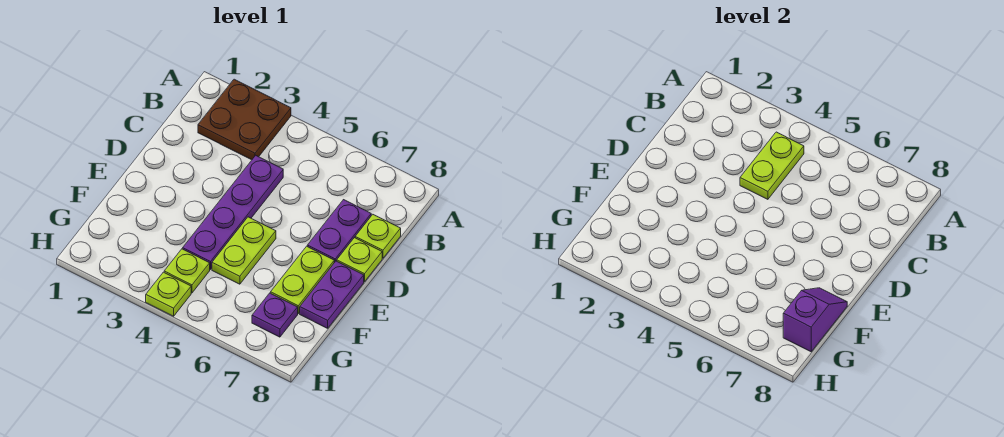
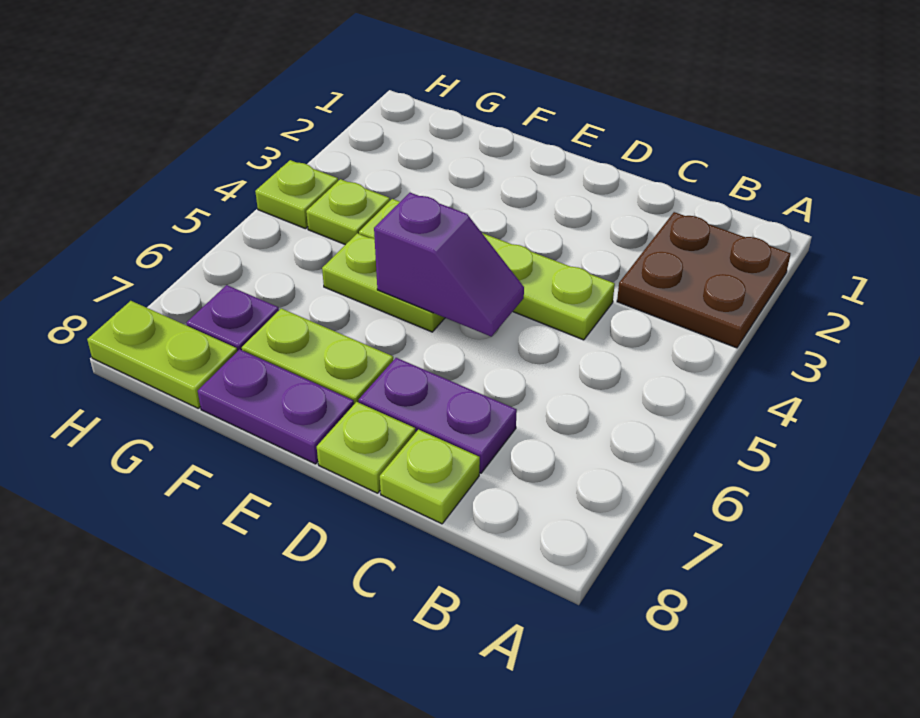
lime plate B4:C4 level 2 -> lime plate G8:H8 level 1
purple plate C4:F4 level 1 -> lime plate C4:F4 level 1
purple slope F8:G8 level 2 top G -> purple slope D5:E5 level 2 top E

